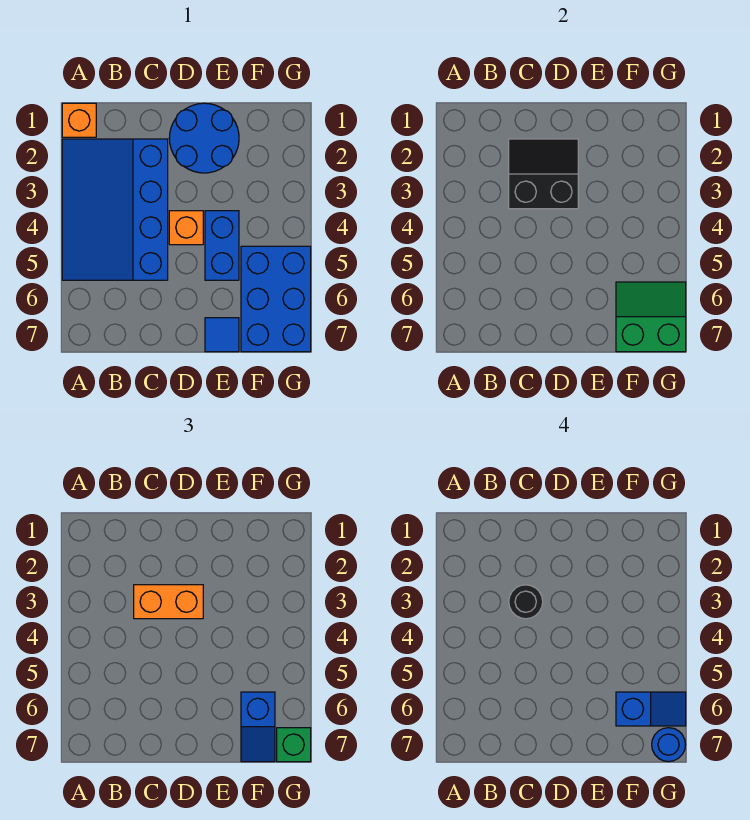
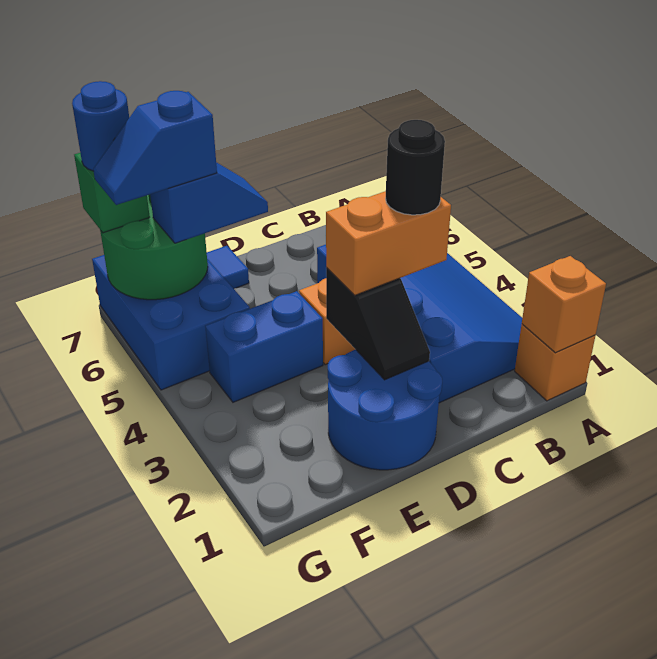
none -> orange brick A1 level 2
black slope C2:D3 level 2 top 3 -> black slope D2:D3 level 2 top 3
blue brick E4:E5 level 1 -> blue brick E4:F4 level 1
green slope F6:G7 level 2 top 7 -> green round brick F6:G7 level 2
blue slope F6:F7 level 3 top 6 -> blue slope E6:F6 level 3 top F

